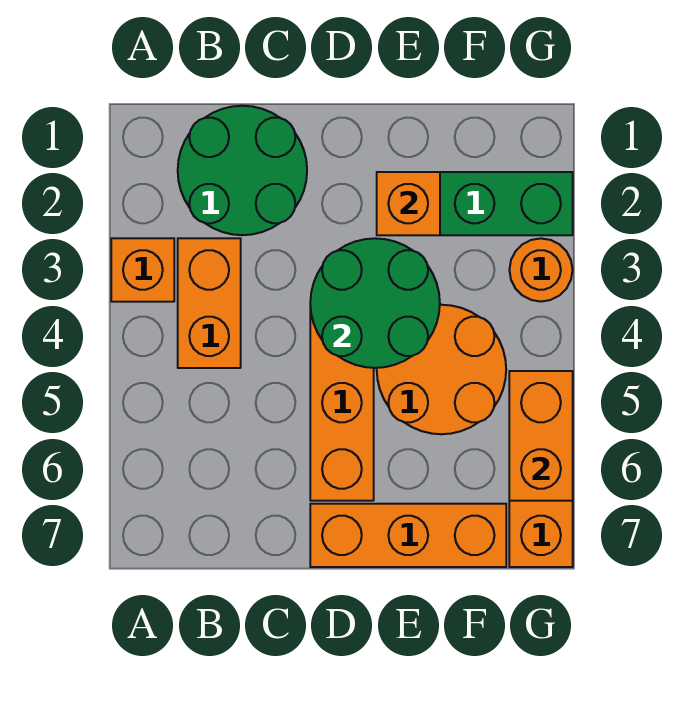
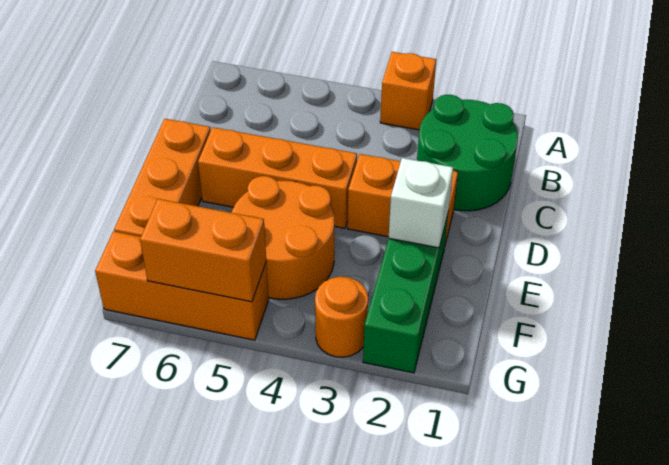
orange brick B3:B4 level 1 -> orange brick D2:D3 level 1
green round brick D3:E4 level 2 -> none
orange brick E2 level 2 -> white brick E2 level 2

